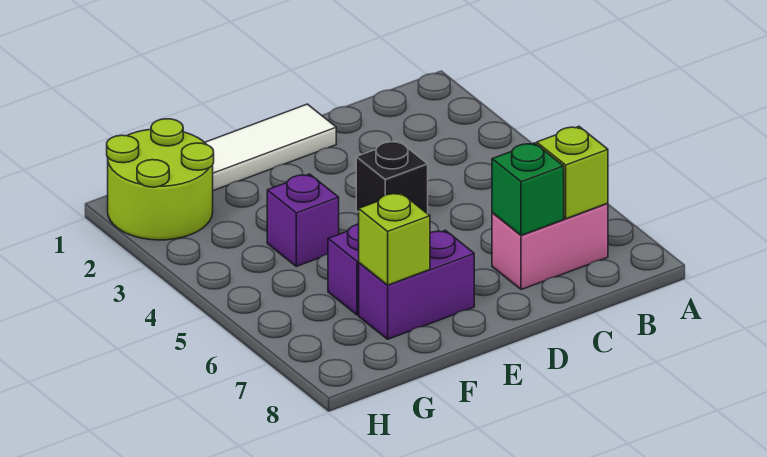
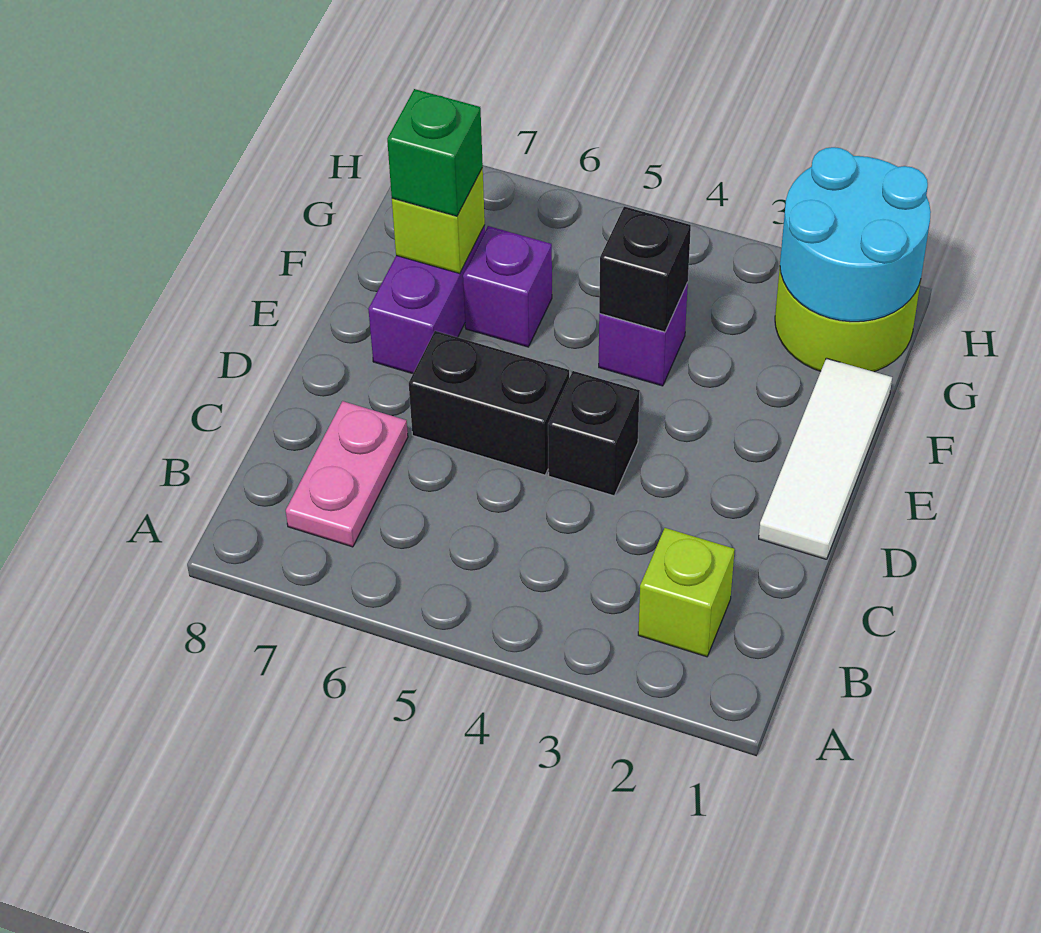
pink brick B7:C7 level 1 -> pink plate B7:C7 level 1
lime brick B7 level 2 -> lime brick B2 level 1
green brick C7 level 2 -> green brick F7 level 3
none -> black brick D5:D6 level 1
none -> black brick F4 level 2
none -> cyan round brick G1:H2 level 2

